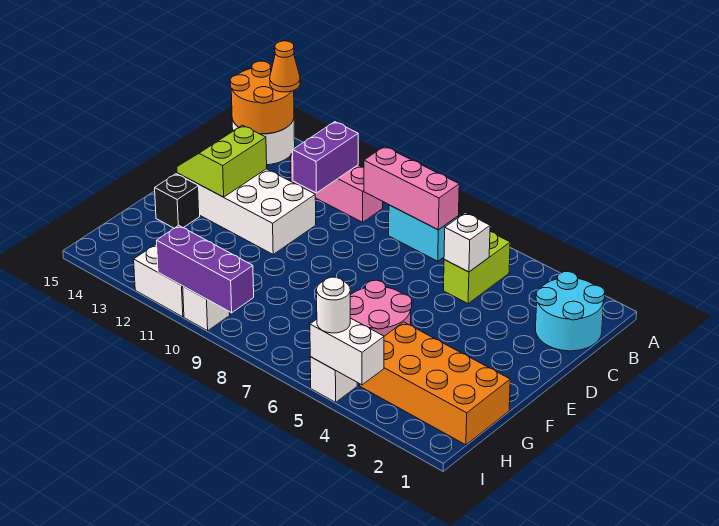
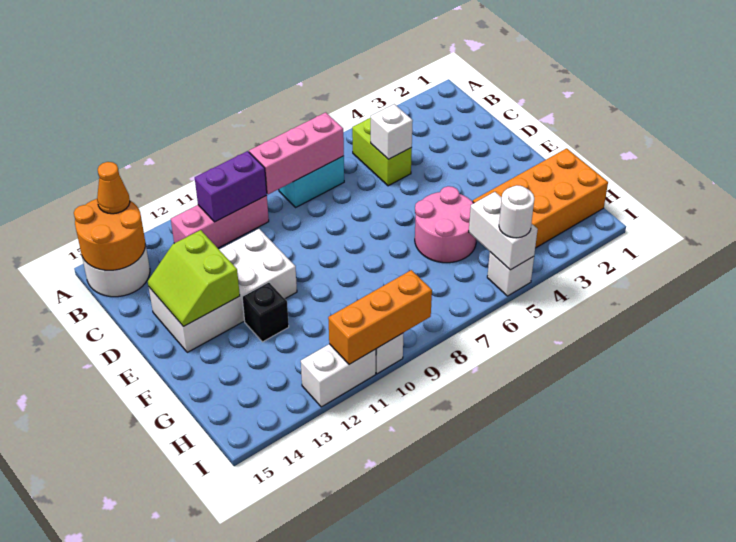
cyan round brick B1:C2 level 1 -> none
purple brick B11:C11 level 2 -> purple brick B10:B11 level 2
black brick F14 level 1 -> black brick F12 level 1
white brick I4:I5 level 2 -> white brick H5:I5 level 2
purple brick I9:I11 level 2 -> orange brick I9:I11 level 2

